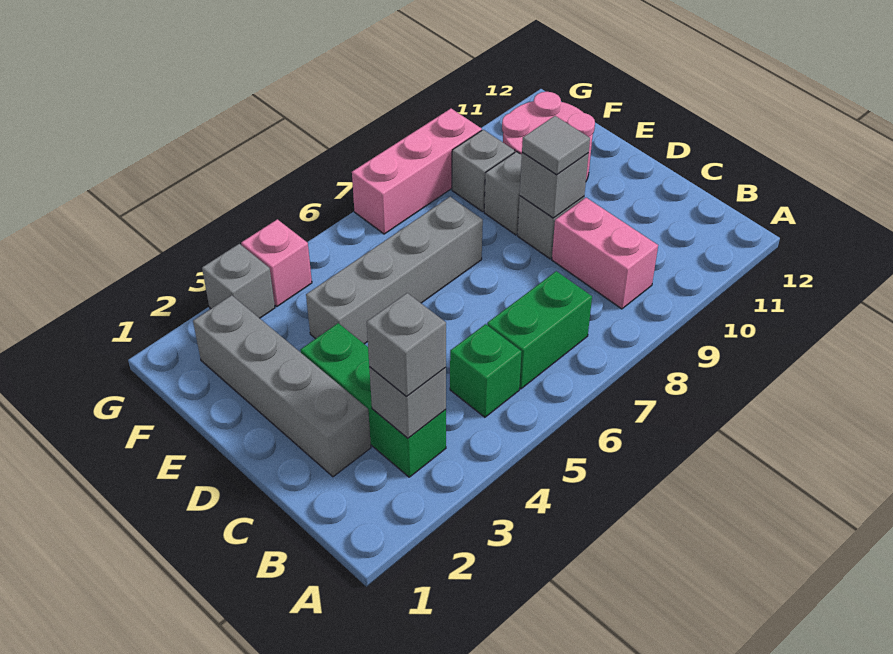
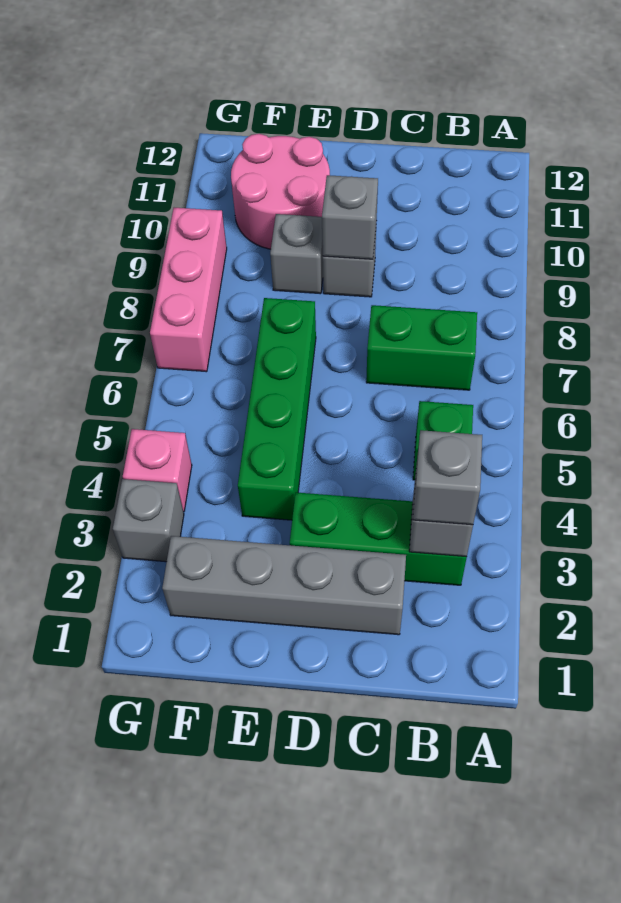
green brick B6:B7 level 1 -> green brick B7:C7 level 1
pink brick B9:C9 level 1 -> none
grey tile D9 level 3 -> none
grey brick E4:E7 level 1 -> green brick E4:E7 level 1
grey brick F9 level 1 -> none

